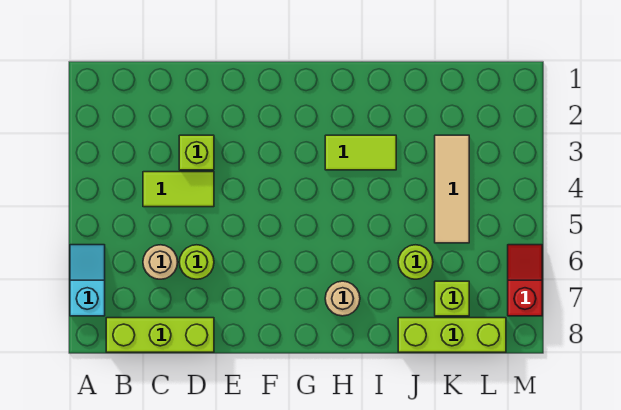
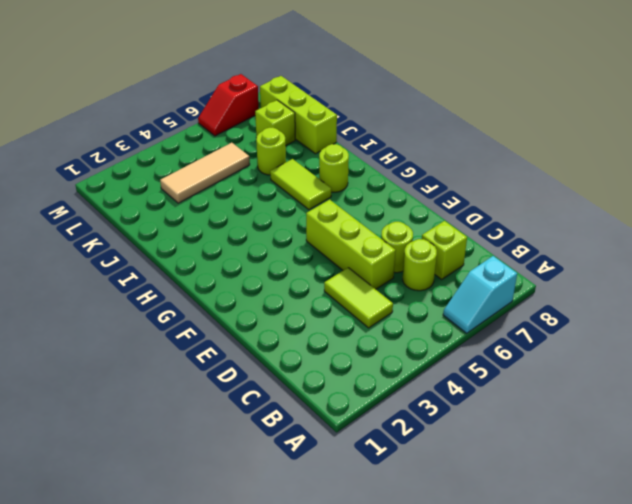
lime brick B8:D8 level 1 -> lime brick D5:F5 level 1
tan round brick C6 level 1 -> lime round brick C6 level 1
lime brick D3 level 1 -> lime brick C7 level 1
lime tile H3:I3 level 1 -> lime tile H6:I6 level 1
tan round brick H7 level 1 -> lime round brick H7 level 1

